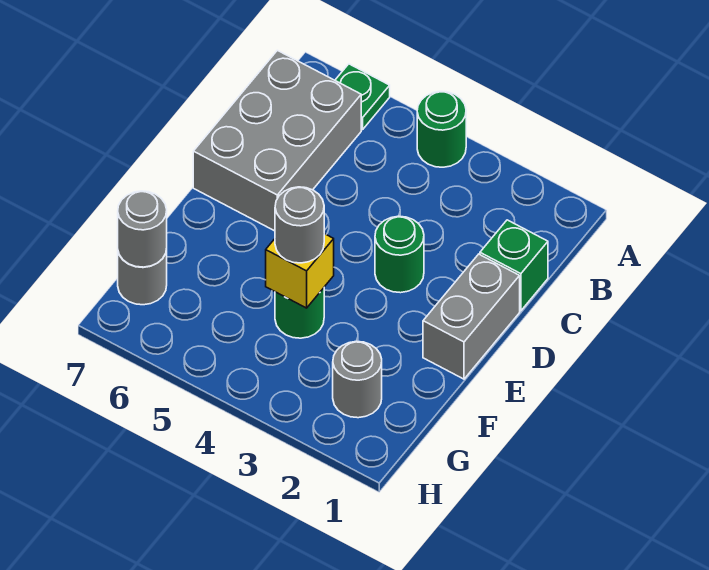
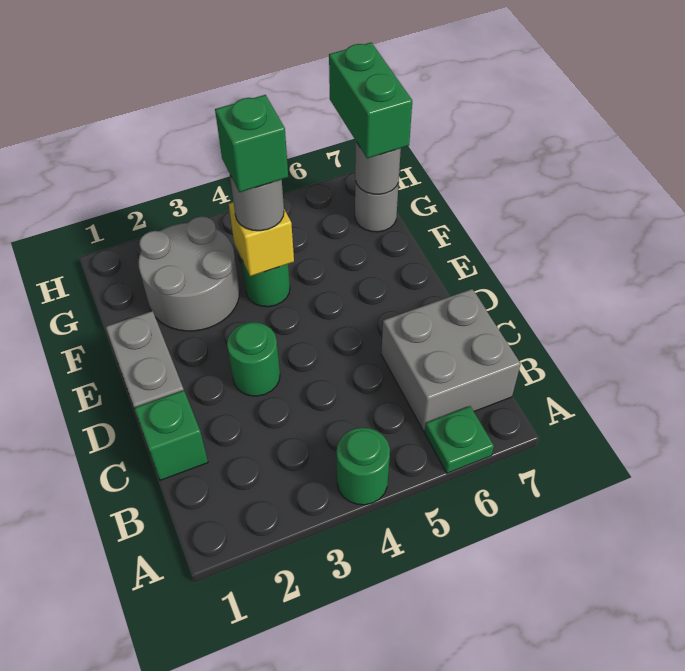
grey brick B6:D7 level 1 -> grey brick B6:C7 level 1
none -> green brick F4 level 4
grey round brick G2 level 1 -> grey round brick F2:G3 level 1
none -> green brick G7:H7 level 3

